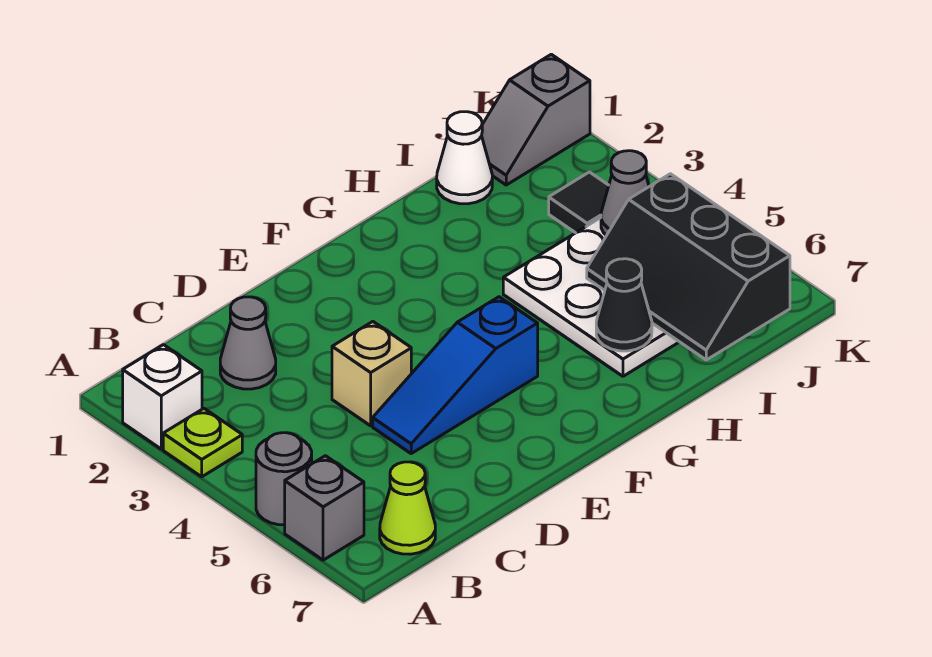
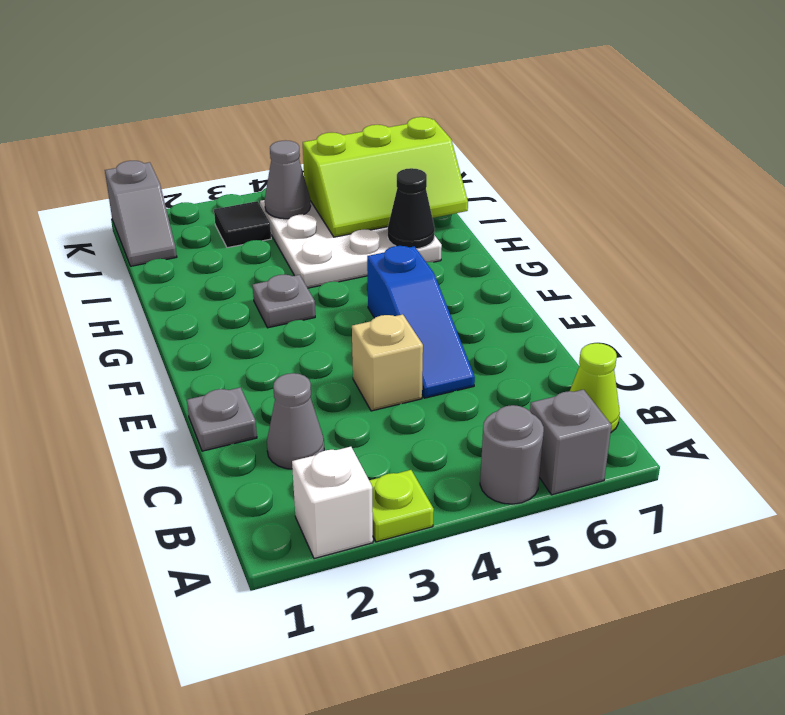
none -> grey plate D1 level 1
none -> grey plate G3 level 1
white cone I1 level 1 -> none
black slope I5:J7 level 2 top J -> lime slope I5:J7 level 2 top J

